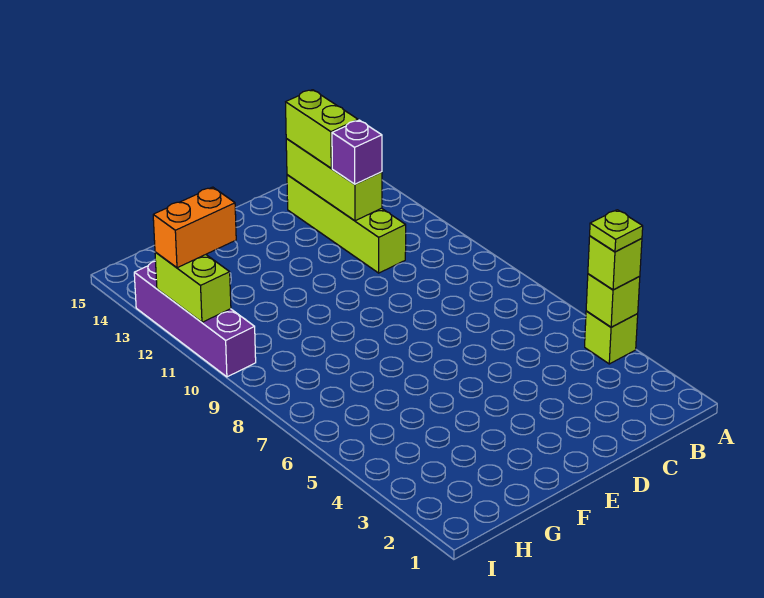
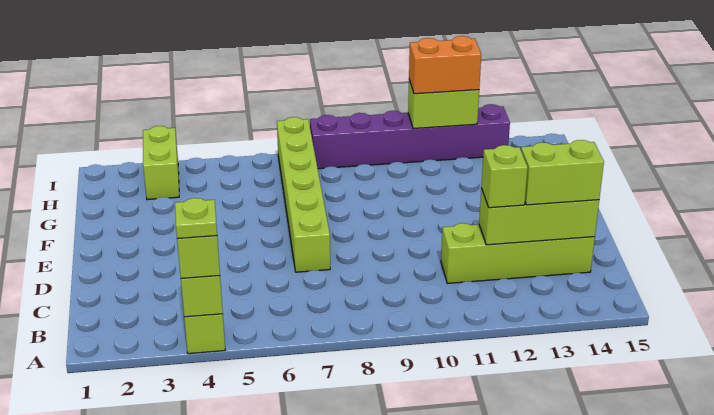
purple brick C12 level 3 -> lime brick C12 level 3
none -> lime brick D7:I7 level 1
none -> lime brick H3:I3 level 1
orange brick H12:I12 level 3 -> orange brick I11:I12 level 3
purple brick I10:I13 level 1 -> purple brick I8:I13 level 1

